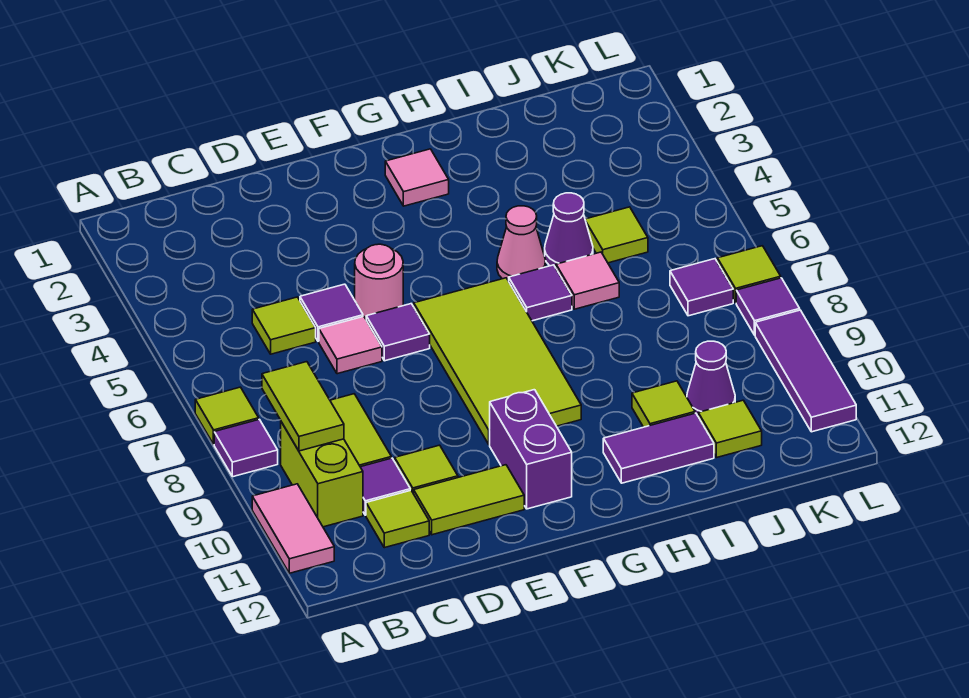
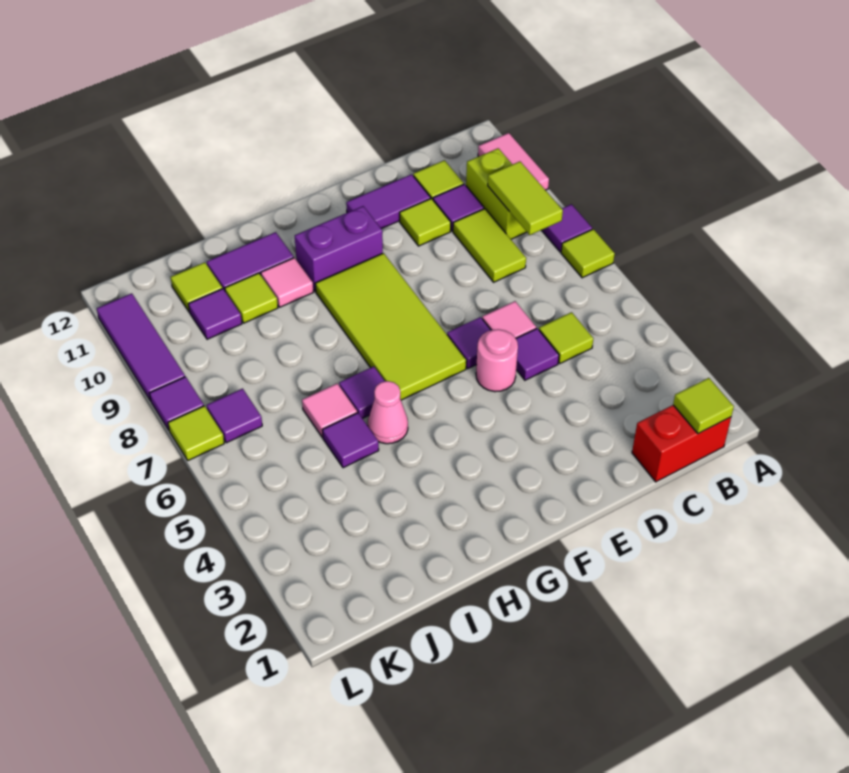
none -> red brick B1:C1 level 1
lime tile D11:E11 level 1 -> purple tile D11:E11 level 1
purple brick F10:F11 level 1 -> purple brick F10:G10 level 1
pink tile G2 level 1 -> pink tile H10 level 1
purple cone I5 level 1 -> purple tile I5 level 1
lime tile J5 level 1 -> lime tile B1 level 2
purple cone J10 level 1 -> purple tile J10 level 1

